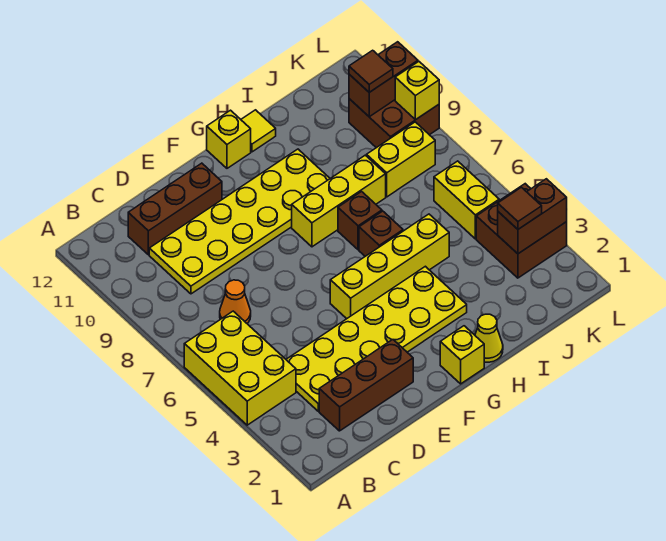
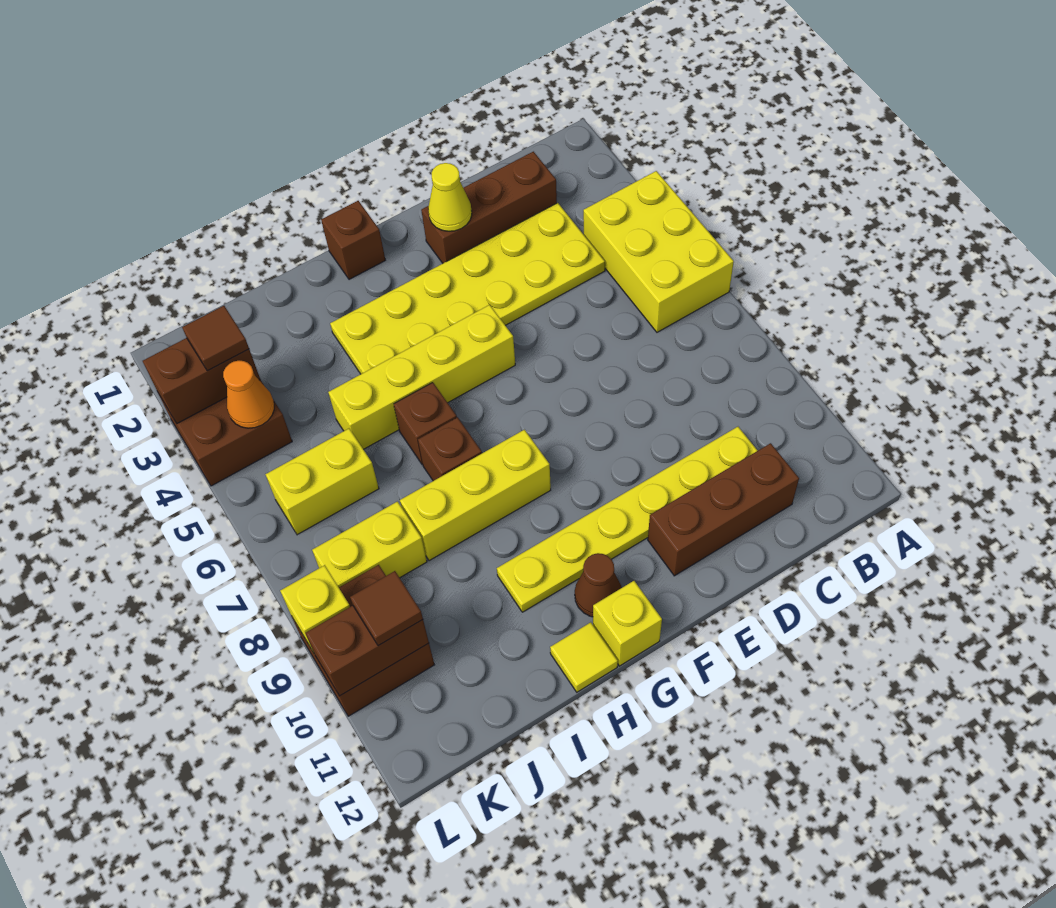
orange cone C7 level 1 -> orange cone K4 level 2
yellow plate C9:H10 level 1 -> yellow plate C10:H10 level 1
yellow brick G1 level 1 -> brown brick G1 level 1
none -> brown cone G11 level 1
yellow cone H1 level 1 -> yellow cone E2 level 2
yellow brick K5:K6 level 1 -> yellow brick J6:K6 level 1

